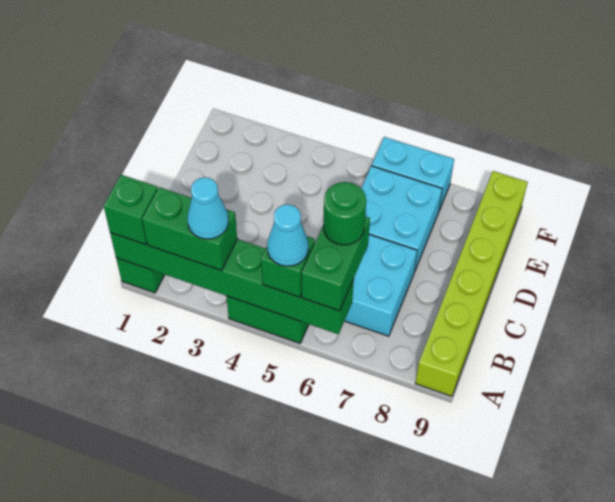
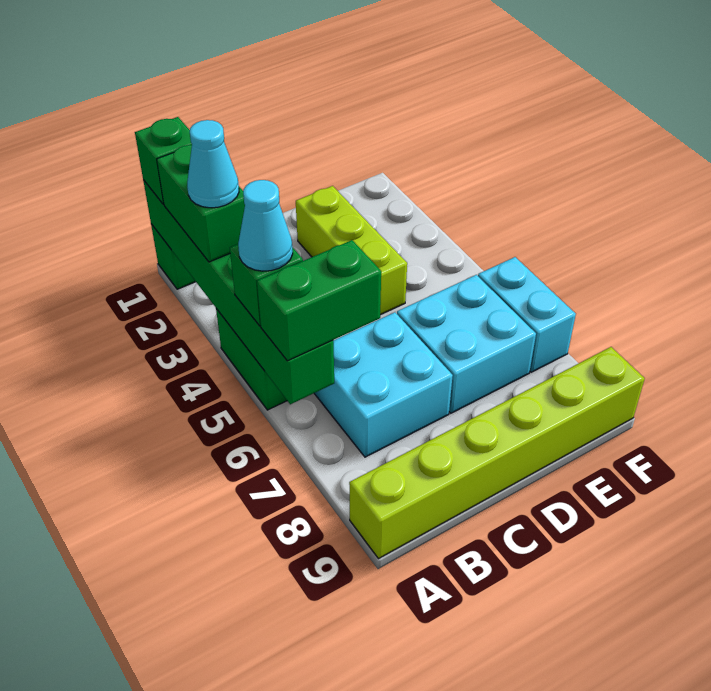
green round brick B6 level 4 -> none
none -> lime brick D2:D4 level 1

